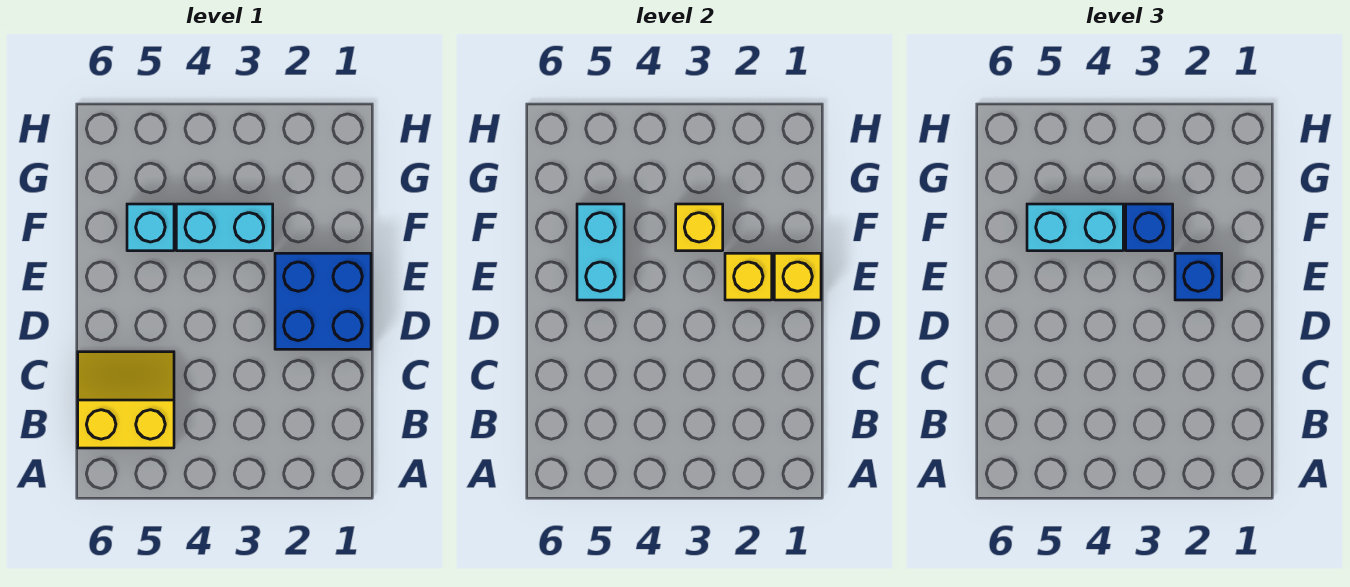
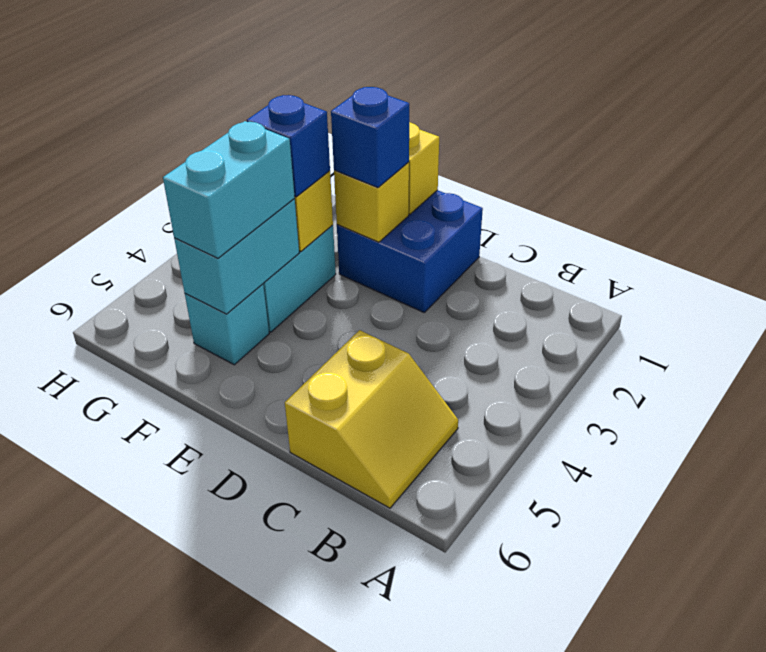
yellow slope B5:C6 level 1 top B -> yellow slope B5:C6 level 1 top C
cyan brick E5:F5 level 2 -> cyan brick F4:F5 level 2

